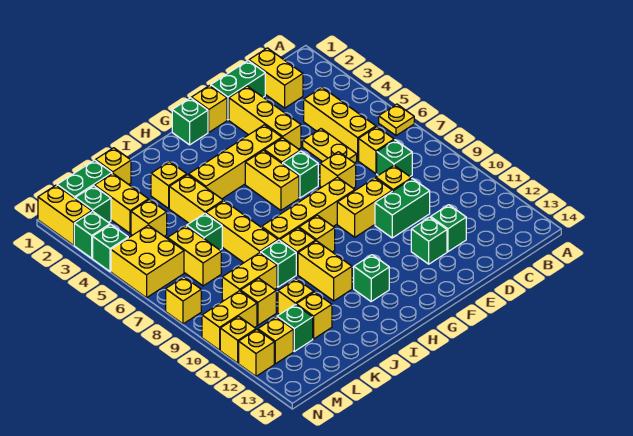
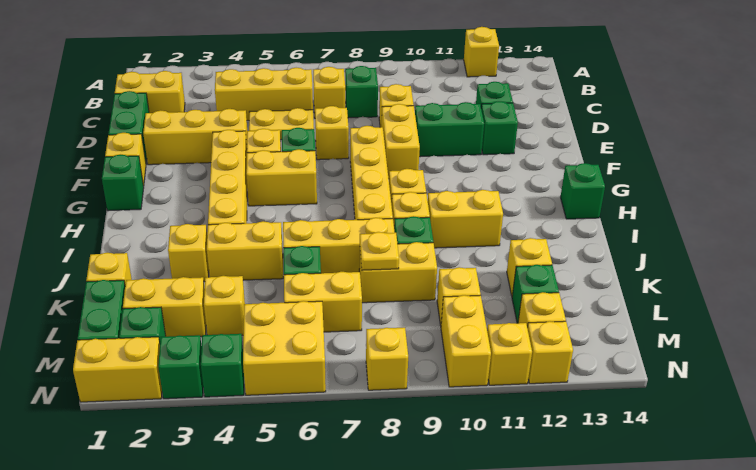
yellow plate A6 level 1 -> yellow plate K8 level 2
green brick D10:E10 level 1 -> green brick E10:E11 level 1
green brick H12 level 1 -> green brick H14 level 1
yellow brick K9:L9 level 1 -> yellow brick K8:K9 level 1
yellow brick K11 level 1 -> yellow brick A12 level 1

